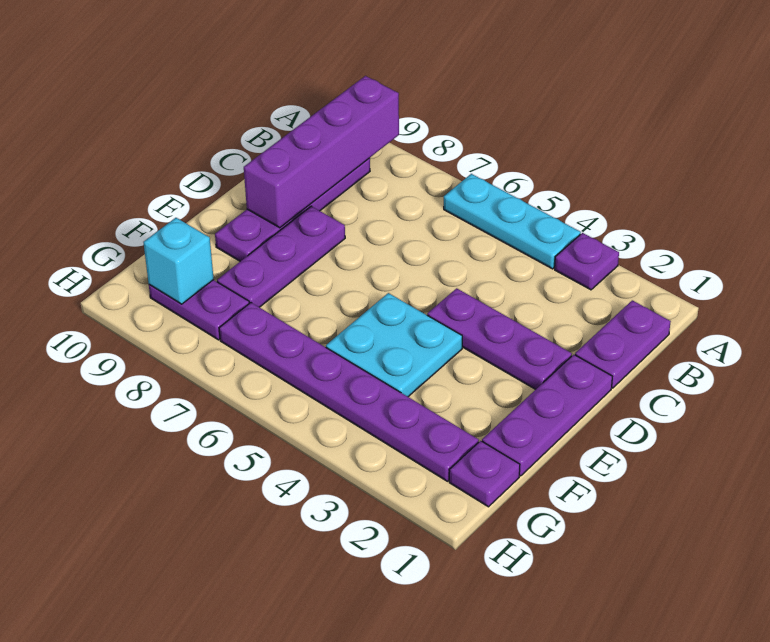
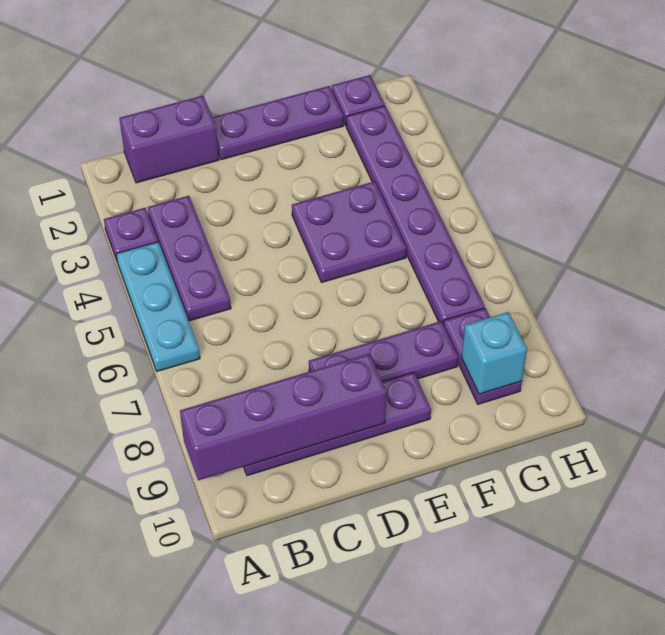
purple plate B1:C1 level 1 -> purple brick B1:C1 level 1
purple plate D2:D4 level 1 -> purple plate B3:B5 level 1
cyan plate E4:F5 level 1 -> purple plate E4:F5 level 1

